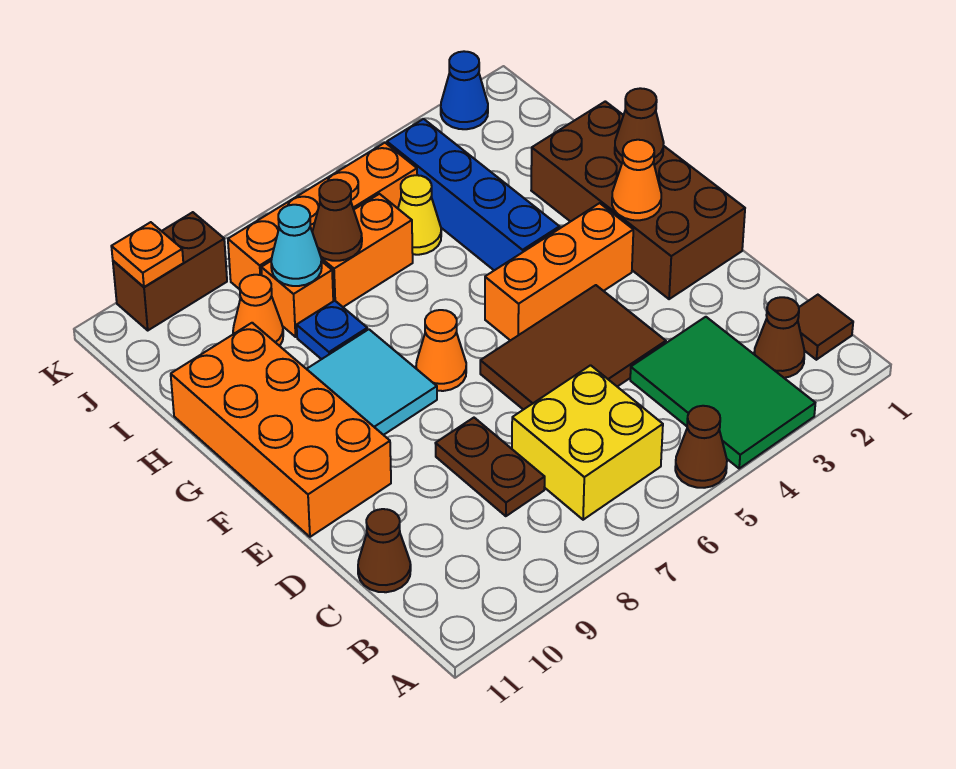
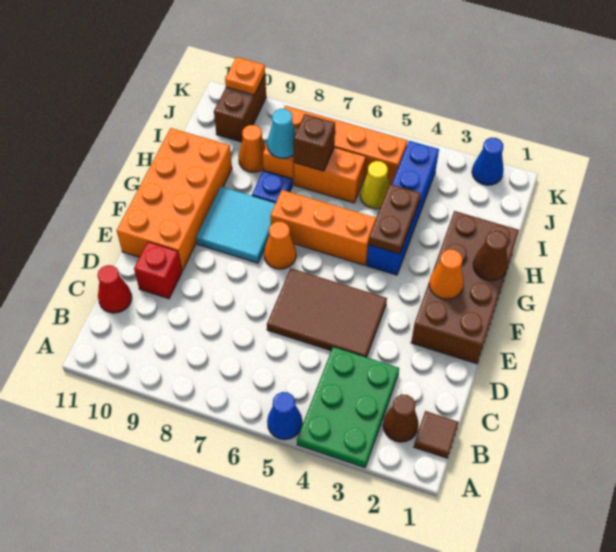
green tile A3:C4 level 1 -> green plate A3:C4 level 1
brown cone A5 level 1 -> blue cone A5 level 1
yellow brick B6:C7 level 1 -> none
brown plate C8:D8 level 1 -> brown plate G4:H4 level 2
brown cone C11 level 1 -> red cone C11 level 1
none -> red brick D10 level 1
orange brick F3:F5 level 1 -> orange brick G5:G7 level 1
brown cone I7 level 2 -> brown brick I7 level 2
brown brick K9:K10 level 1 -> brown brick J10:K10 level 1

